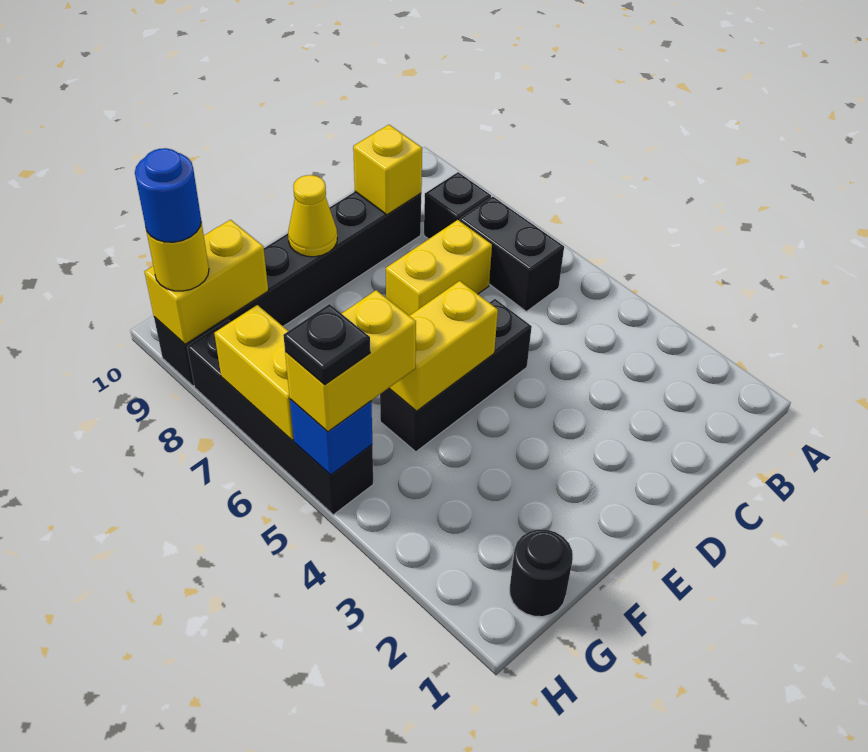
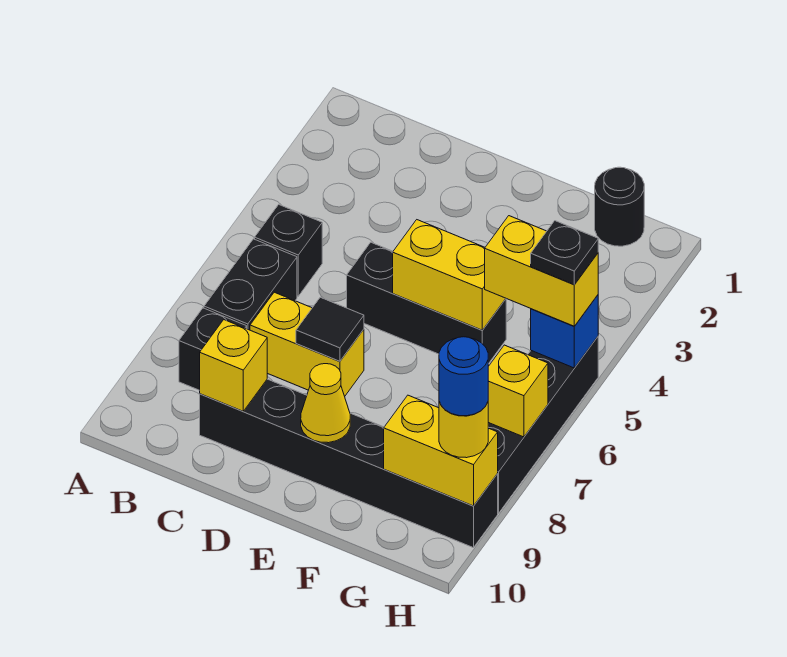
none -> black brick B5 level 1
none -> black tile D7 level 2
yellow brick H6:H7 level 2 -> yellow brick H7 level 2

